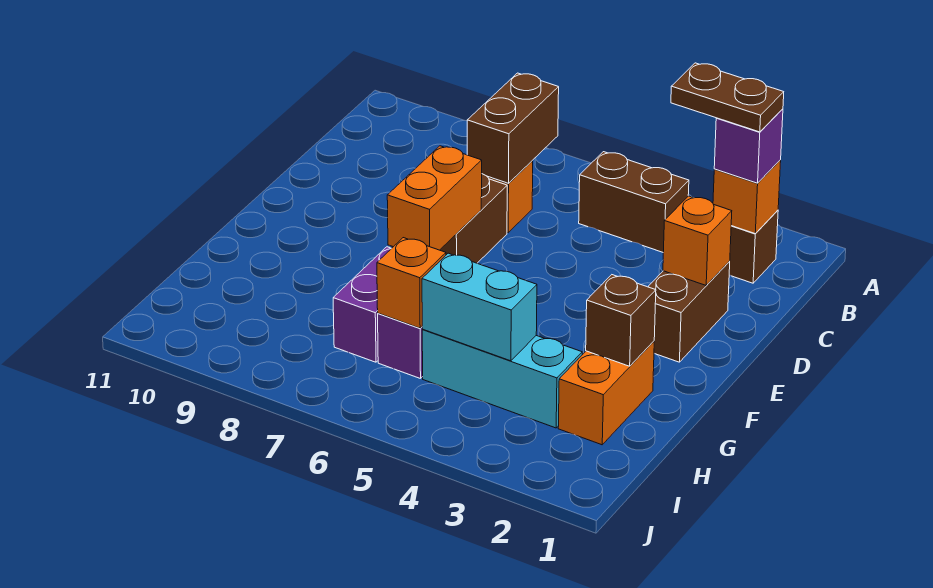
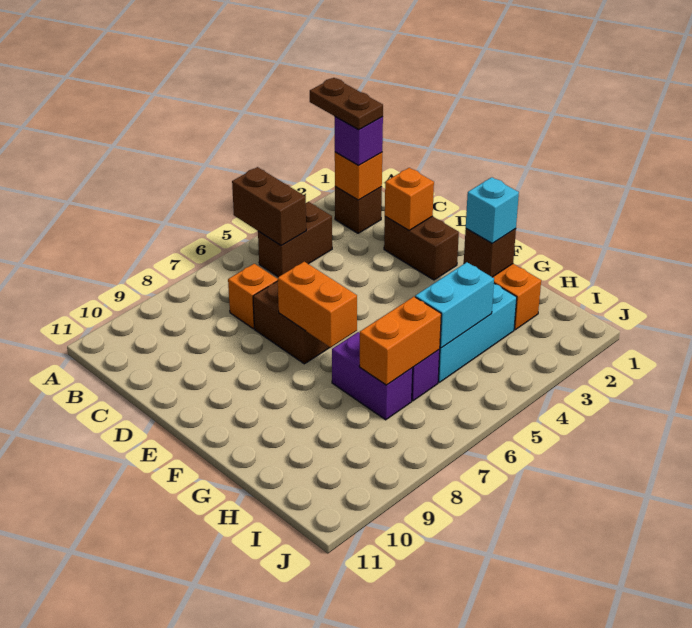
brown plate B2:B3 level 4 -> brown plate A2:B2 level 4
brown brick B7:C7 level 2 -> brown brick A5:B5 level 2
none -> cyan brick G2 level 3
orange brick H6 level 2 -> orange brick H6:H7 level 2

